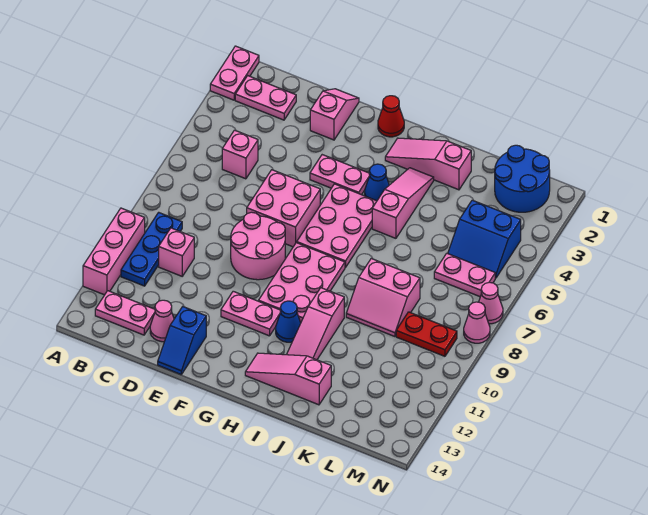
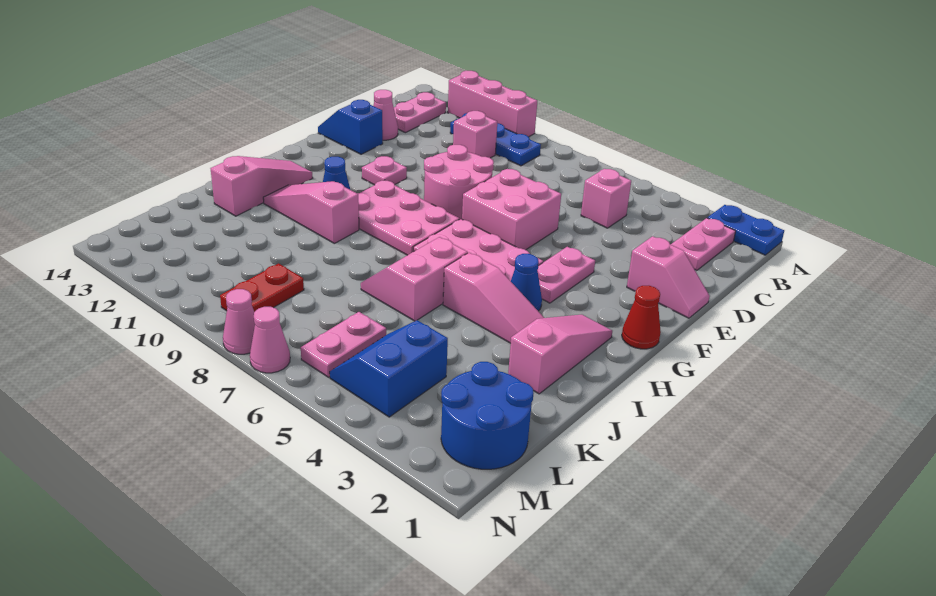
pink plate A1:A2 level 1 -> blue plate A1:A2 level 1
pink plate F11:G11 level 1 -> pink plate F11 level 1
pink slope J8:K9 level 1 top 8 -> pink slope I6:J7 level 1 top 6

